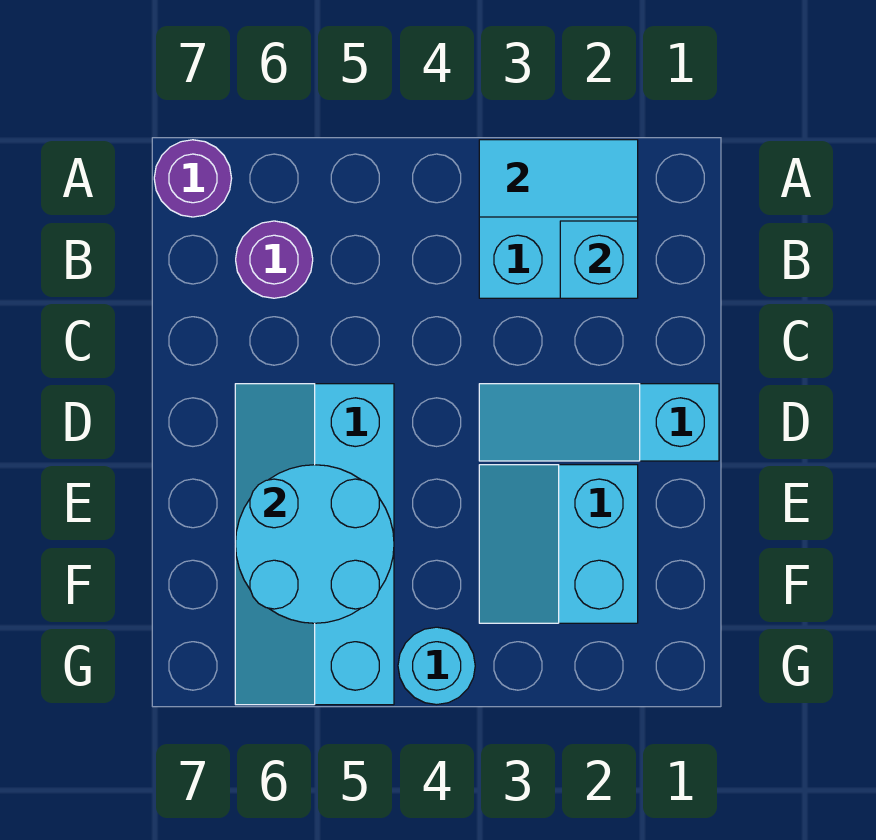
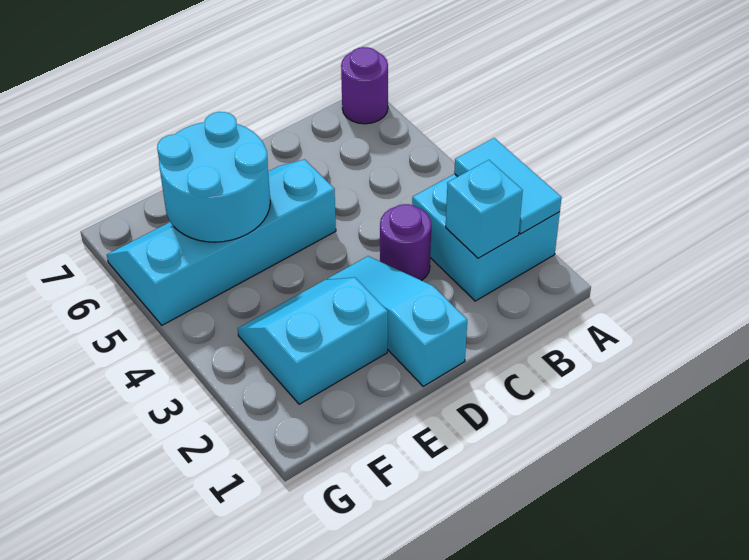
purple round brick B6 level 1 -> purple round brick C3 level 1
cyan round brick G4 level 1 -> none

